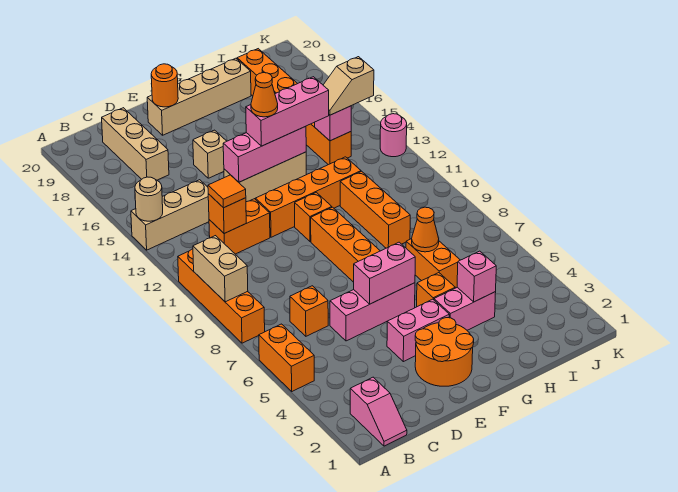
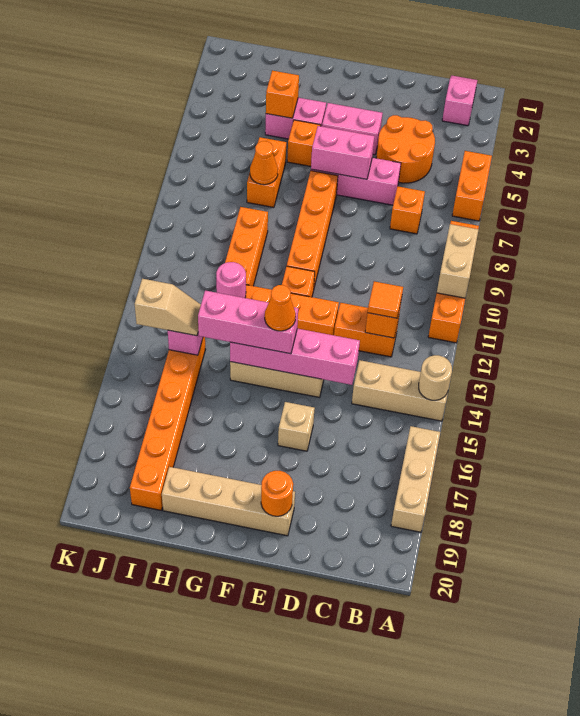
tan brick C17:C19 level 1 -> tan brick A16:A18 level 1
orange round brick E2:F3 level 1 -> orange round brick C4:D5 level 1
pink brick E14:G14 level 2 -> pink brick D14:G14 level 2
pink brick H4 level 2 -> orange brick H4 level 2
pink round brick K13 level 1 -> pink round brick H12 level 2

